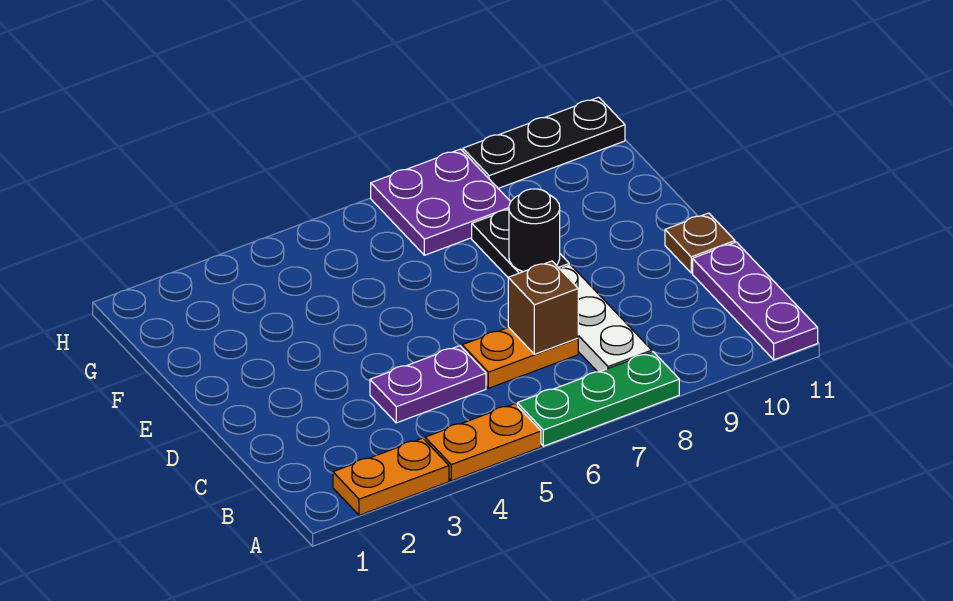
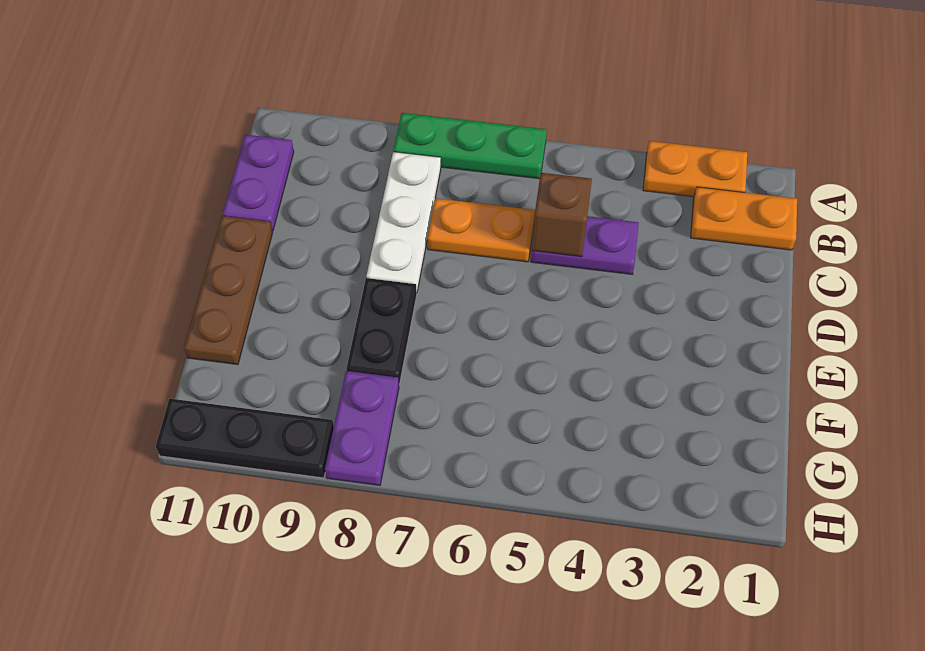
orange plate A4:A5 level 1 -> orange plate B1:B2 level 1
purple plate A11:C11 level 1 -> purple plate B11:C11 level 1
brown brick C7 level 2 -> brown brick C5 level 2
brown plate D11 level 1 -> brown plate D11:F11 level 1
black round brick E8 level 2 -> none
purple plate G7:H8 level 1 -> purple plate G8:H8 level 1

